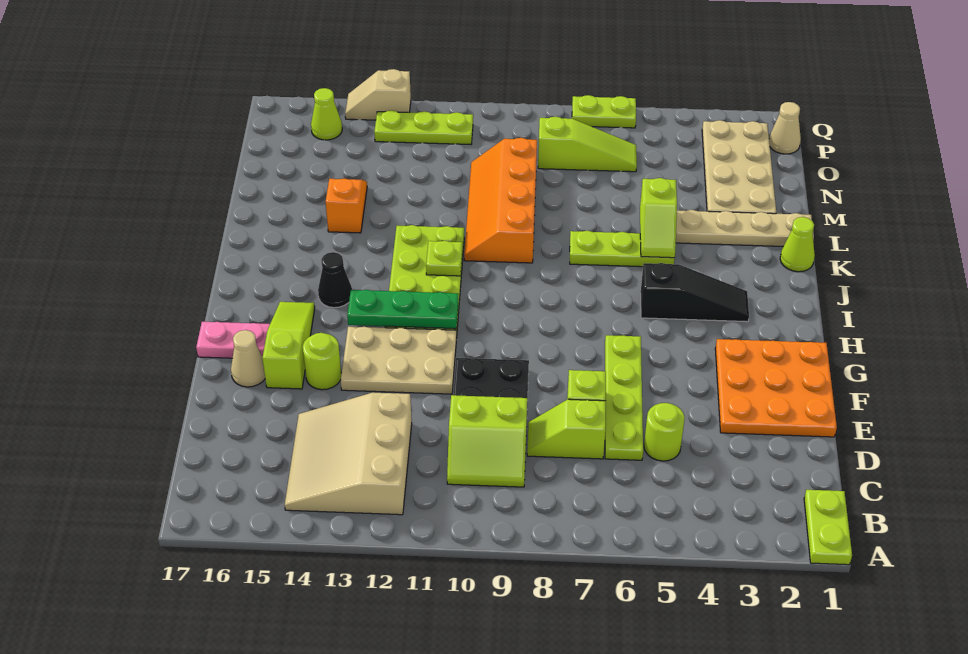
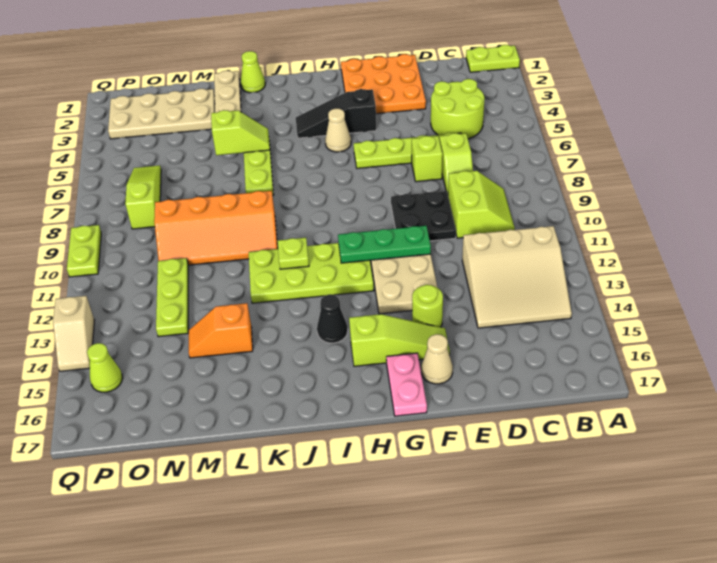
lime round brick D5 level 1 -> lime round brick C4:D5 level 1
lime slope F15:H15 level 1 top F -> lime slope F15:H15 level 1 top H
green plate H11:H13 level 2 -> green plate F11:H11 level 2
black slope I3:I5 level 1 top 5 -> black slope G4:I4 level 1 top G
tan cone P1 level 1 -> tan cone H5 level 1
lime plate P11:P13 level 1 -> lime plate N11:N13 level 1
lime plate Q6:Q7 level 1 -> lime plate Q9:Q10 level 1

